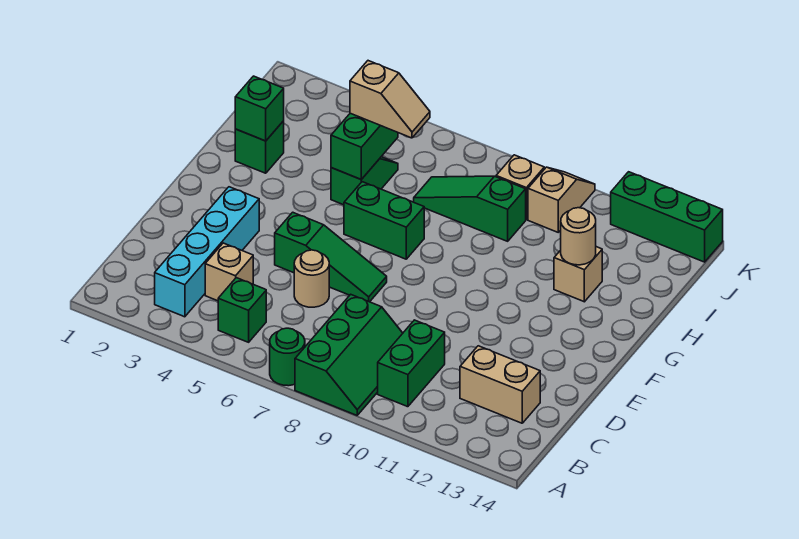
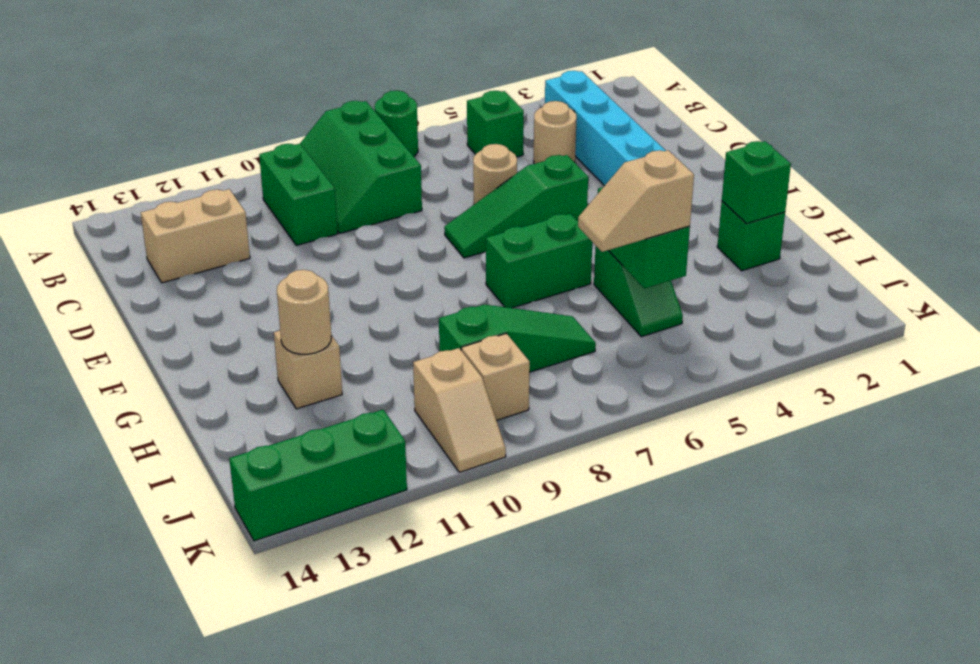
tan brick C4 level 1 -> tan round brick C4 level 1

